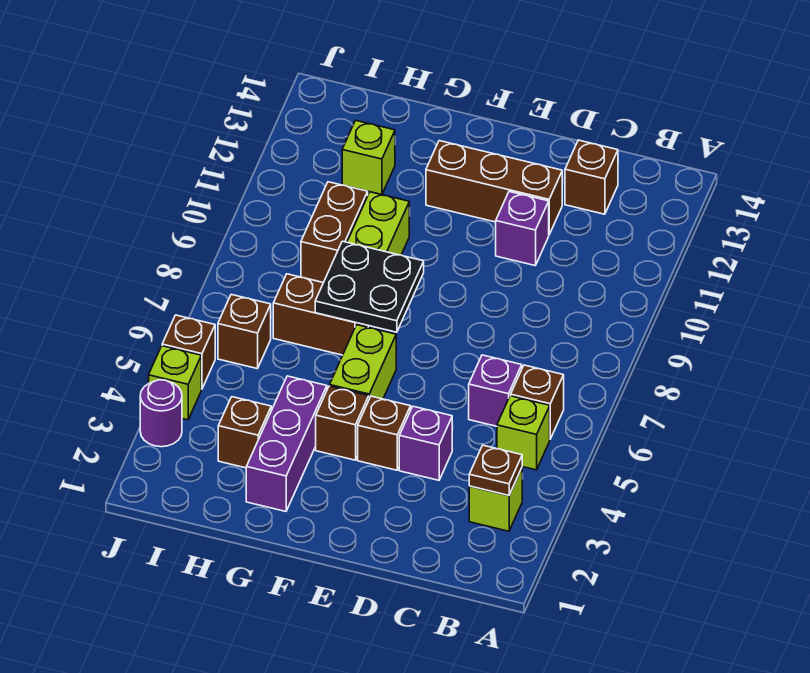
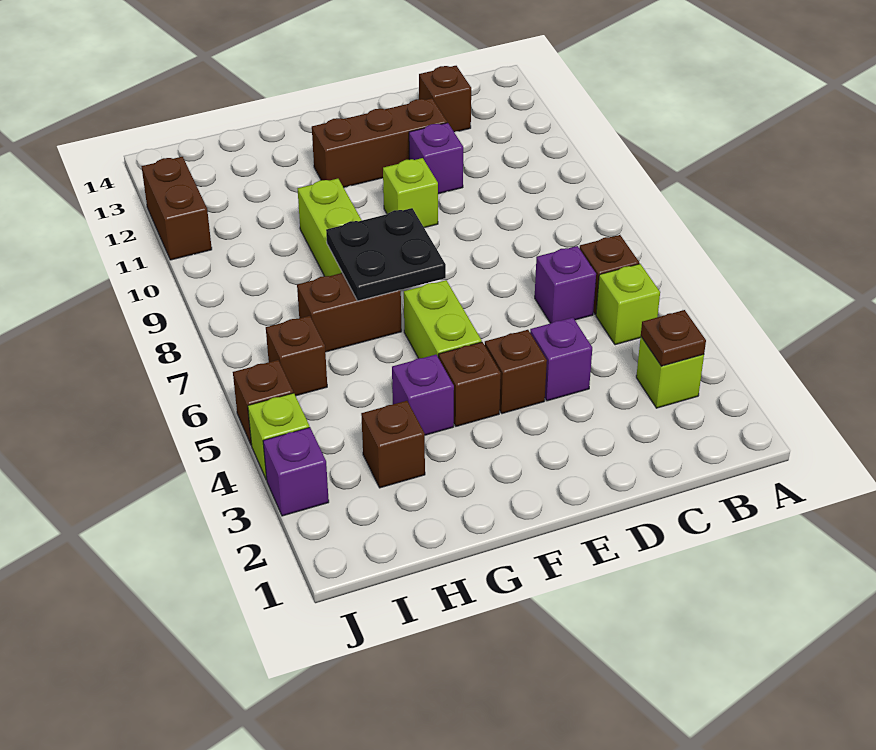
purple brick G2:G4 level 1 -> purple brick G4 level 1
brown brick H9:H10 level 1 -> brown brick J11:J12 level 1
lime brick H12 level 1 -> lime brick E10 level 1
purple round brick J3 level 1 -> purple brick J3 level 1

